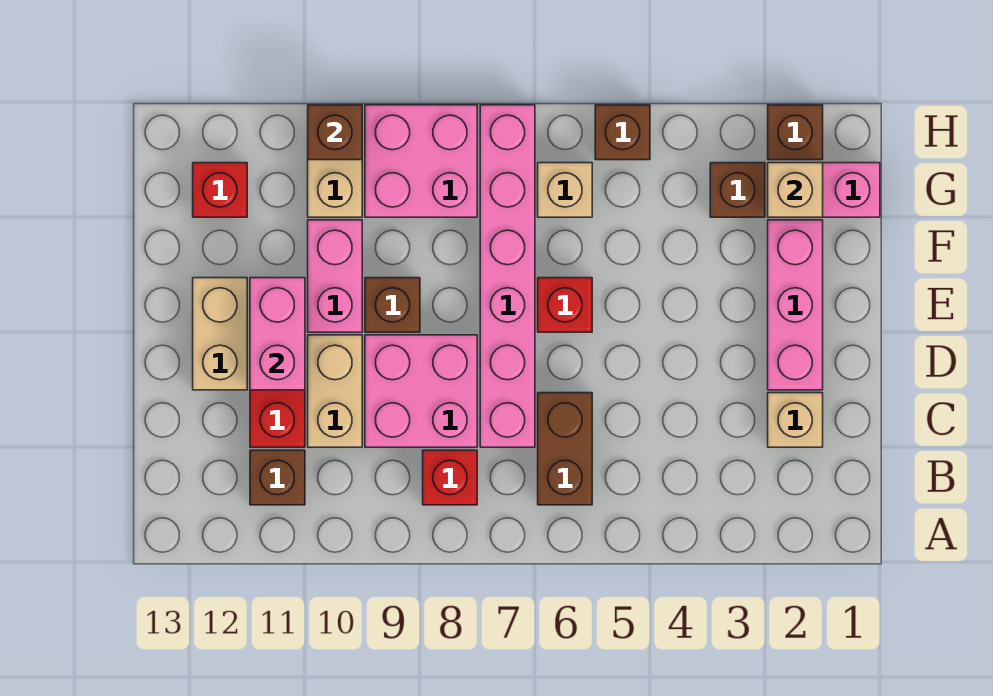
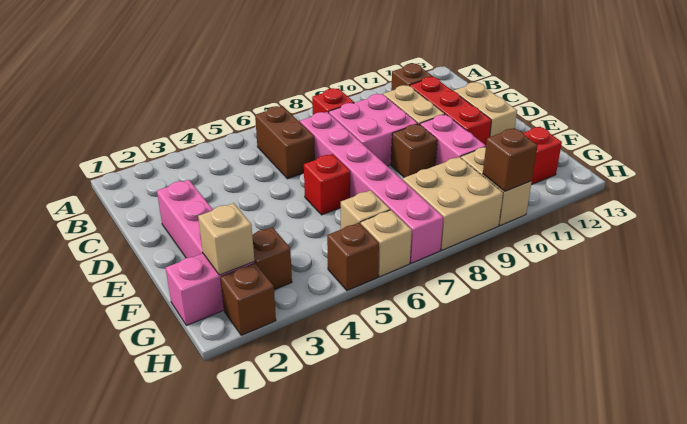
tan brick C2 level 1 -> tan brick H6 level 1
pink brick D11:E11 level 2 -> none
pink brick G8:H9 level 1 -> tan brick G8:H9 level 1

